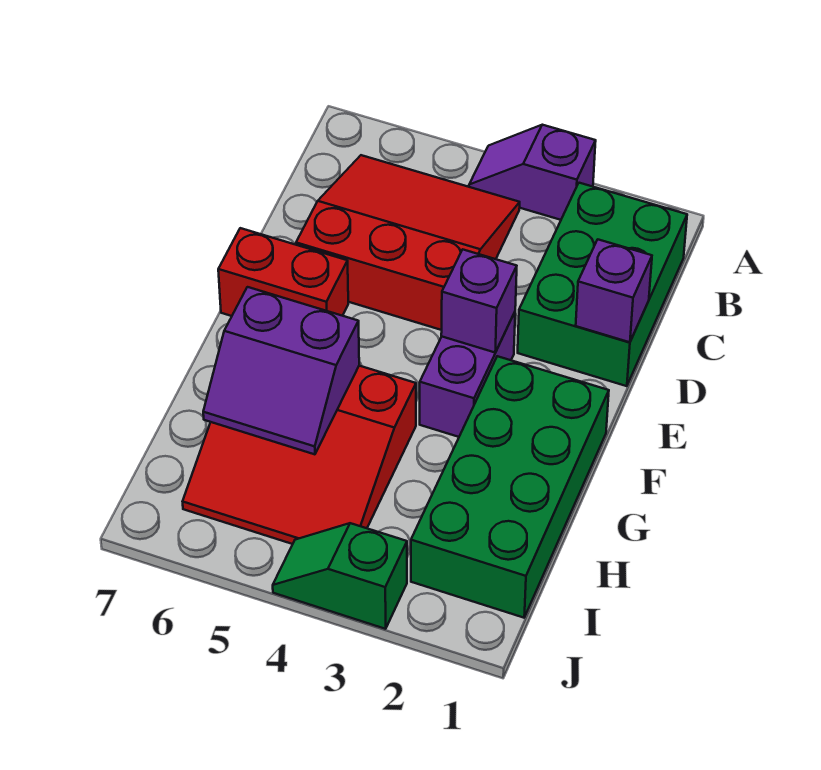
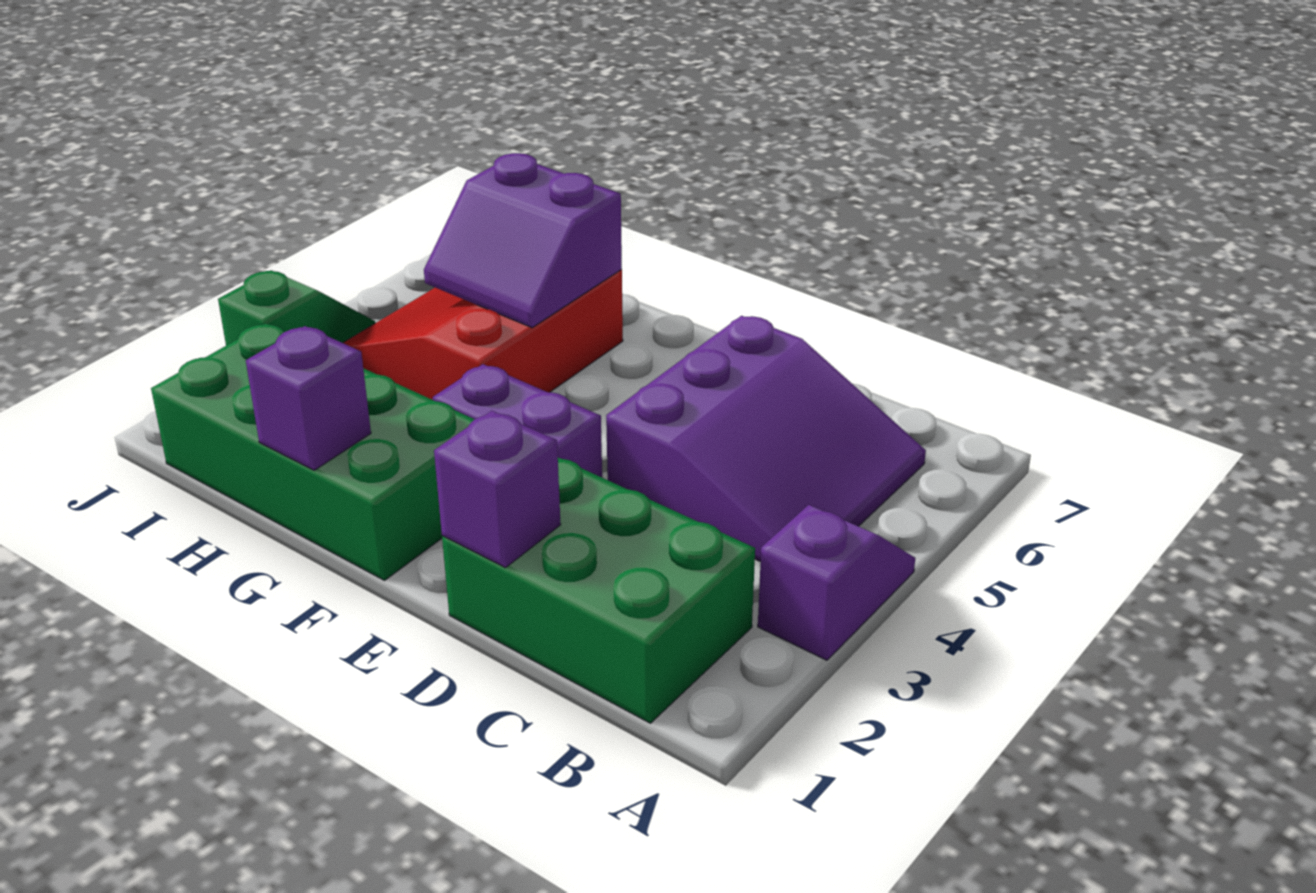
red slope B4:D6 level 1 top D -> purple slope B4:D6 level 1 top D
purple brick E3 level 2 -> purple brick G1 level 2
red brick E6:E7 level 1 -> none
purple slope G5:H6 level 2 top G -> purple slope G5:H6 level 2 top 6

